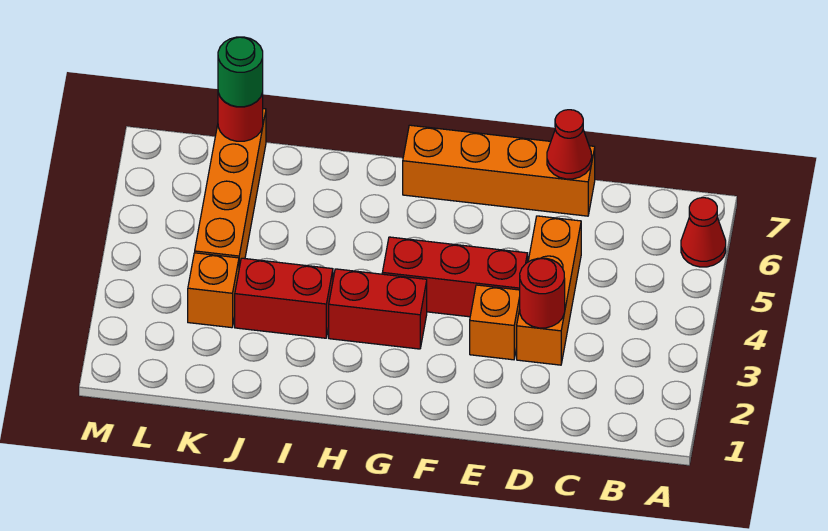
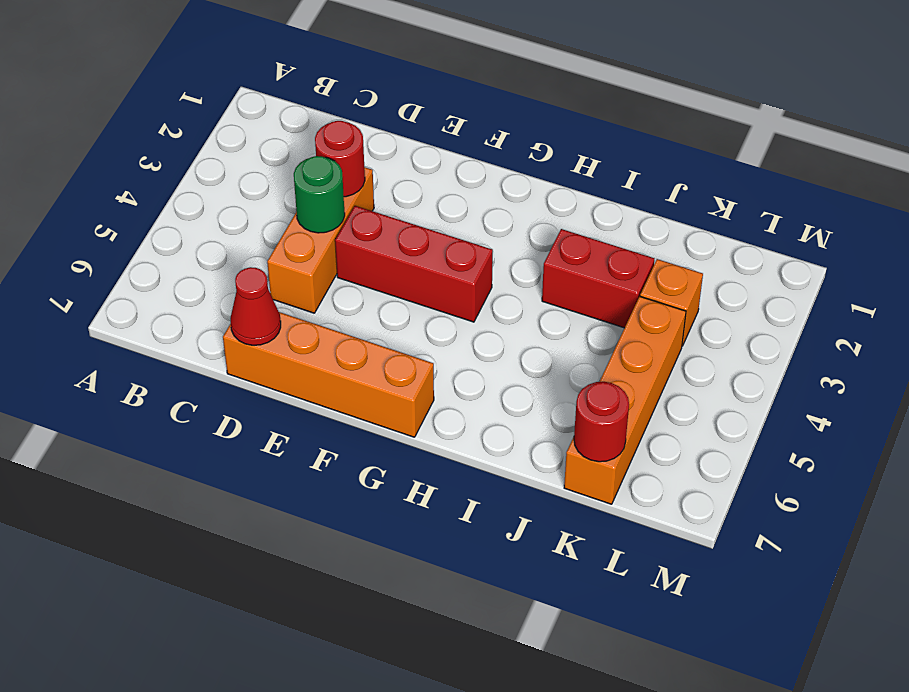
red cone A6 level 1 -> none
orange brick E3 level 1 -> none
red brick G3:H3 level 1 -> none
green round brick K7 level 3 -> green round brick D4 level 2

